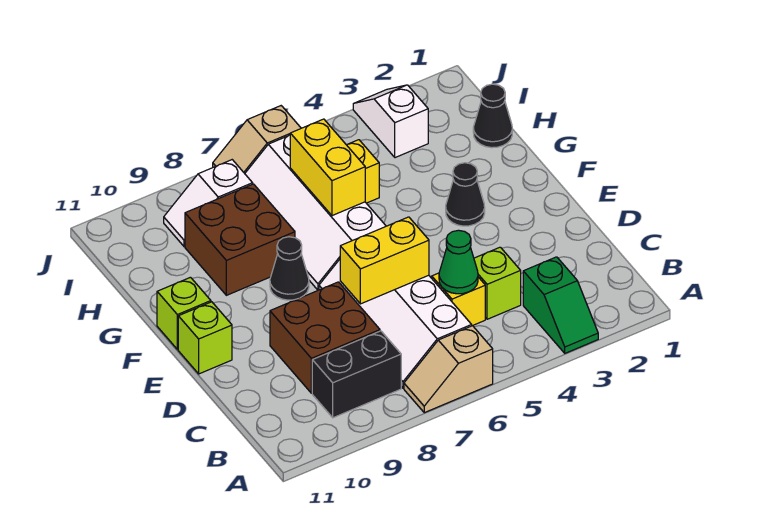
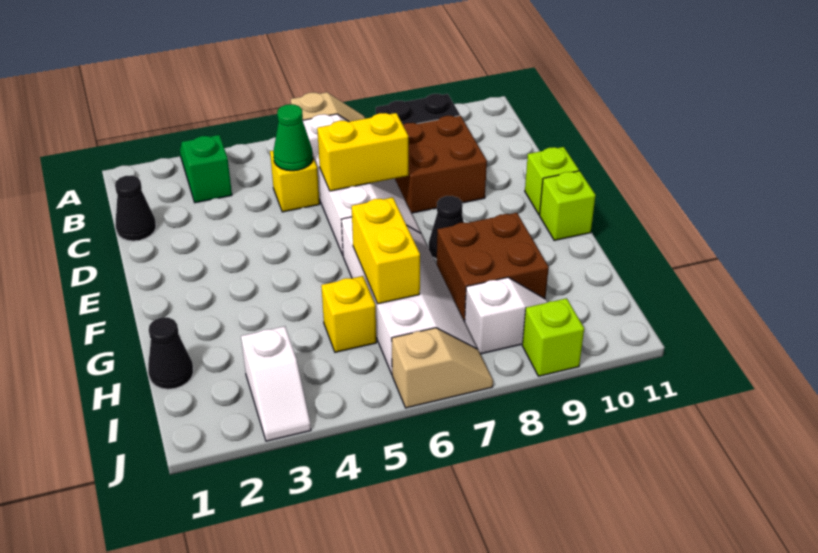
lime brick C4 level 1 -> lime brick J9 level 1
black cone F3 level 1 -> black cone C1 level 1

